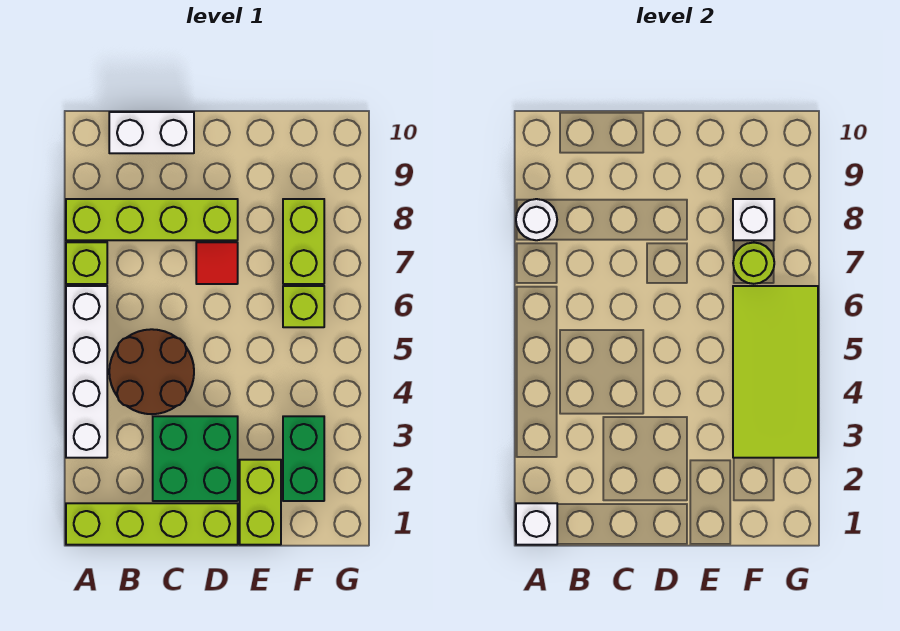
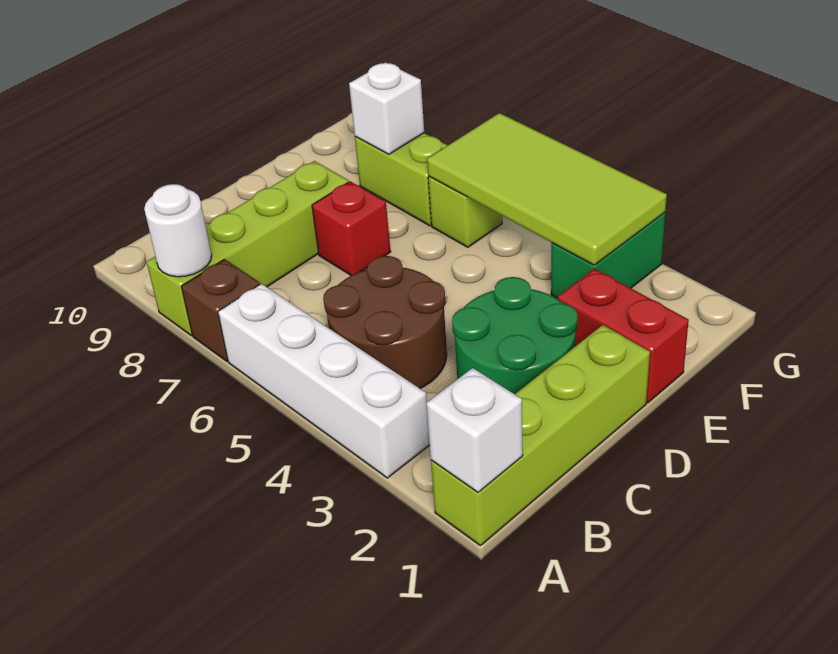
lime brick A7 level 1 -> brown brick A7 level 1
white brick B10:C10 level 1 -> none
green brick C2:D3 level 1 -> green round brick C2:D3 level 1
red tile D7 level 1 -> red brick D7 level 1
lime brick E1:E2 level 1 -> red brick E1:E2 level 1
green brick F2:F3 level 1 -> green brick F3:G3 level 1
lime round brick F7 level 2 -> none

